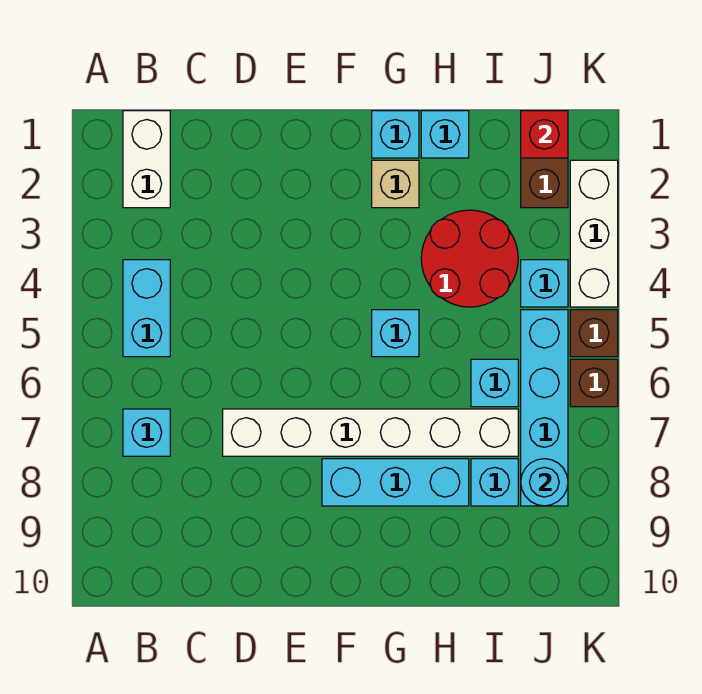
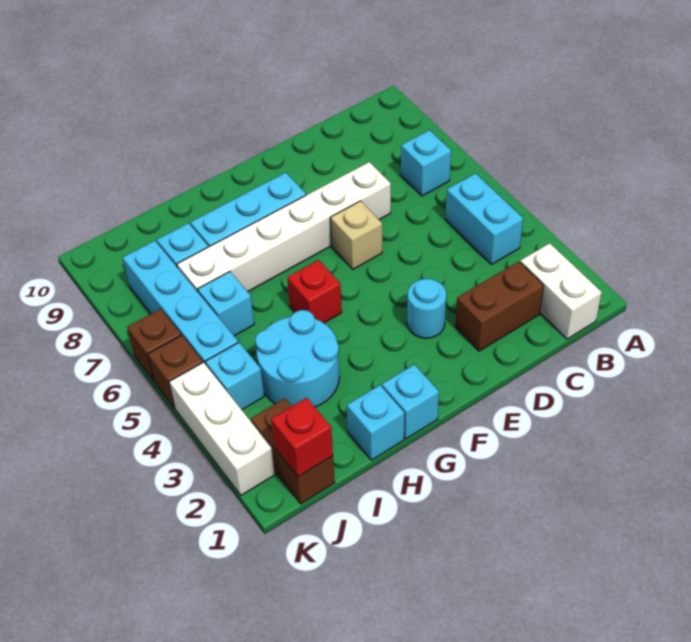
none -> brown brick C2:D2 level 1
tan brick G2 level 1 -> tan brick E6 level 1
cyan brick G5 level 1 -> red brick G5 level 1
red round brick H3:I4 level 1 -> cyan round brick H3:I4 level 1
cyan round brick J8 level 2 -> cyan round brick E3 level 1

